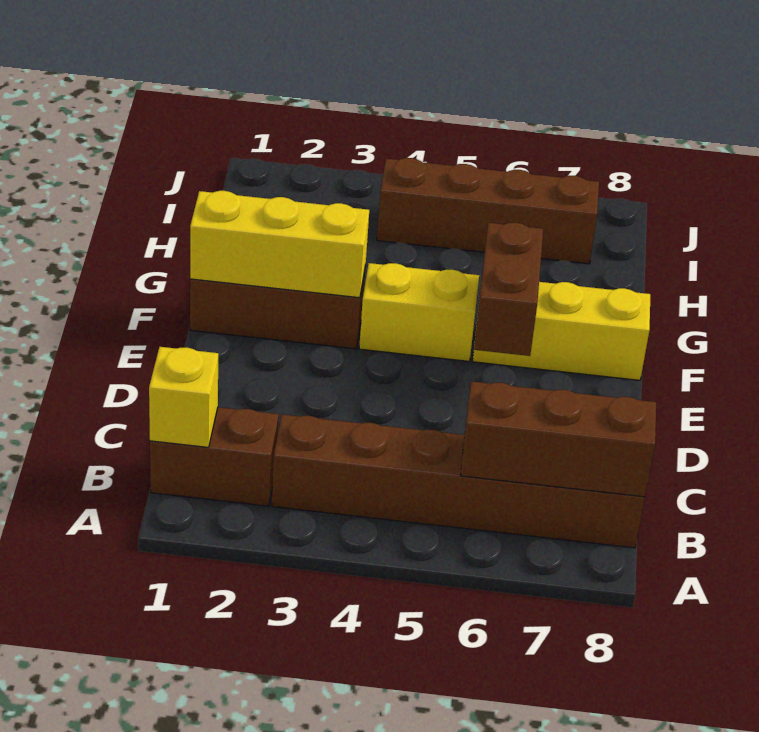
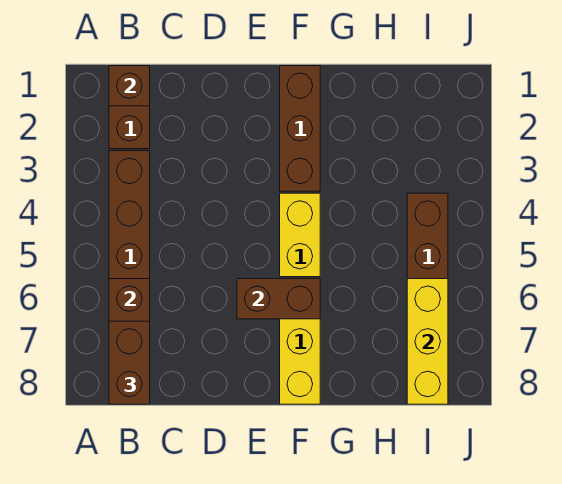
yellow brick B1 level 2 -> brown brick B1 level 2
none -> brown brick B7:B8 level 3
yellow brick F1:F3 level 2 -> yellow brick I6:I8 level 2

